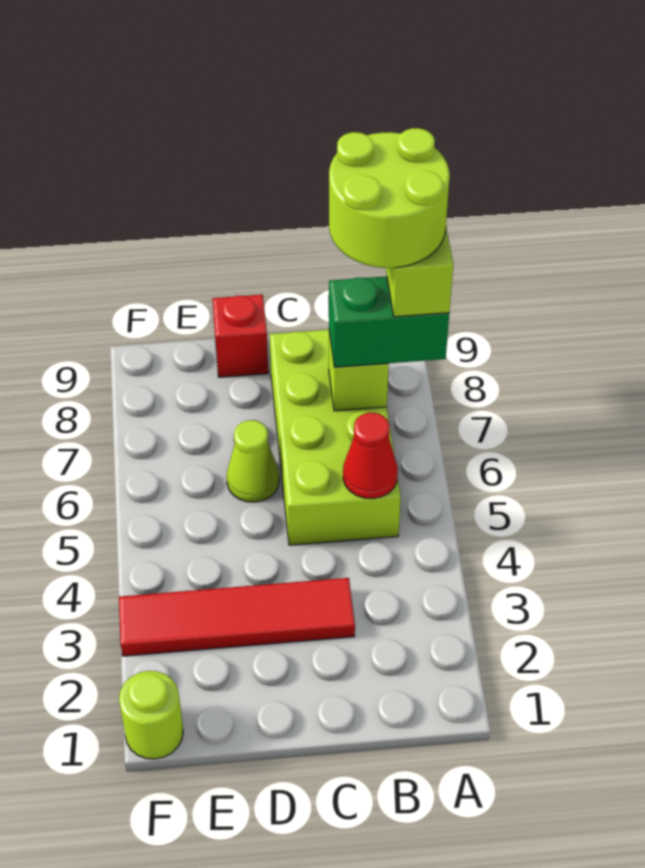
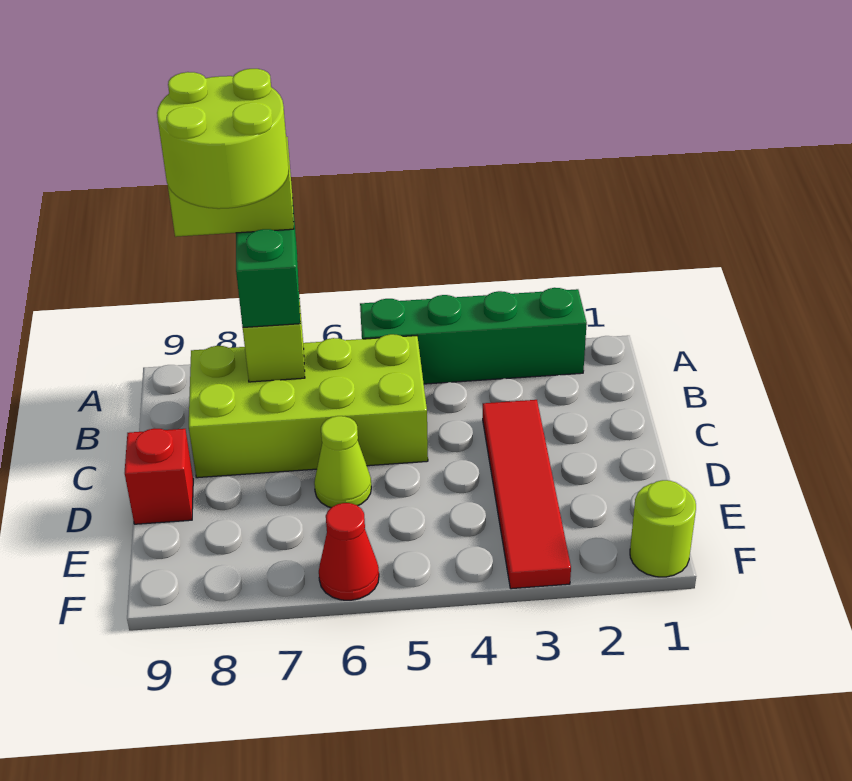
none -> green brick A2:A5 level 1
red cone B5 level 2 -> red cone F6 level 1

